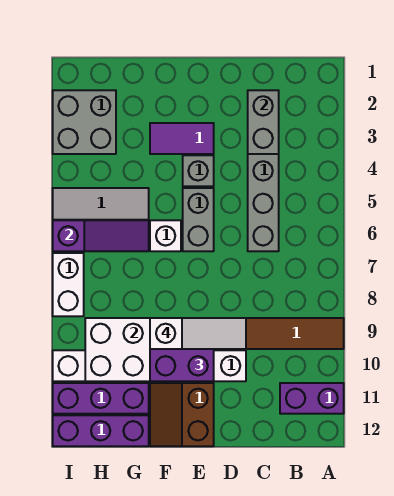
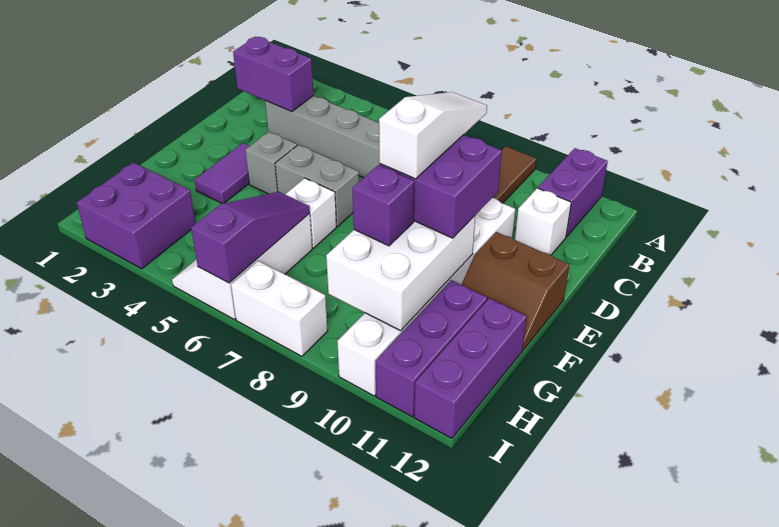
grey brick C2:C3 level 2 -> purple brick C2:C3 level 2
none -> white brick C11 level 1
none -> purple brick G9 level 3
grey brick H2:I3 level 1 -> purple brick H2:I3 level 1

